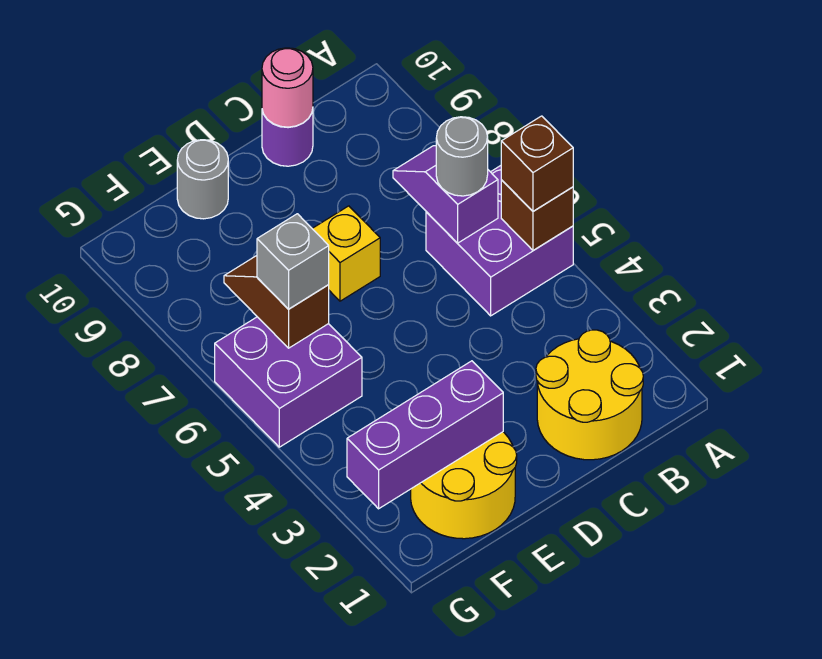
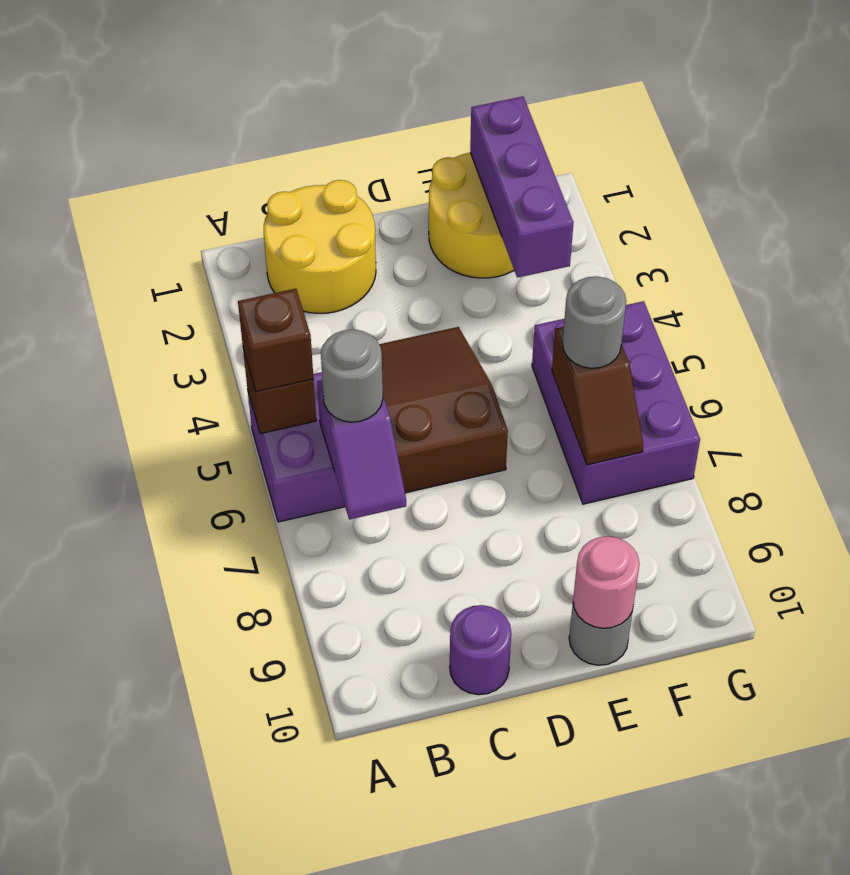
none -> brown slope C4:D6 level 1 top 6
pink round brick C10 level 2 -> pink round brick E10 level 2
yellow brick D7 level 1 -> none
purple brick E2:G2 level 2 -> purple brick F1:F3 level 2
purple brick F5:G6 level 1 -> purple brick F5:G7 level 1
grey brick F6 level 3 -> grey round brick F6 level 3

